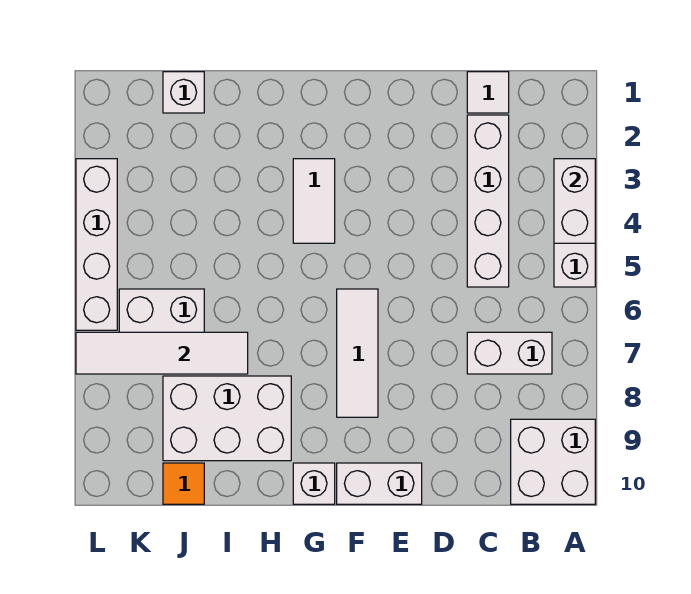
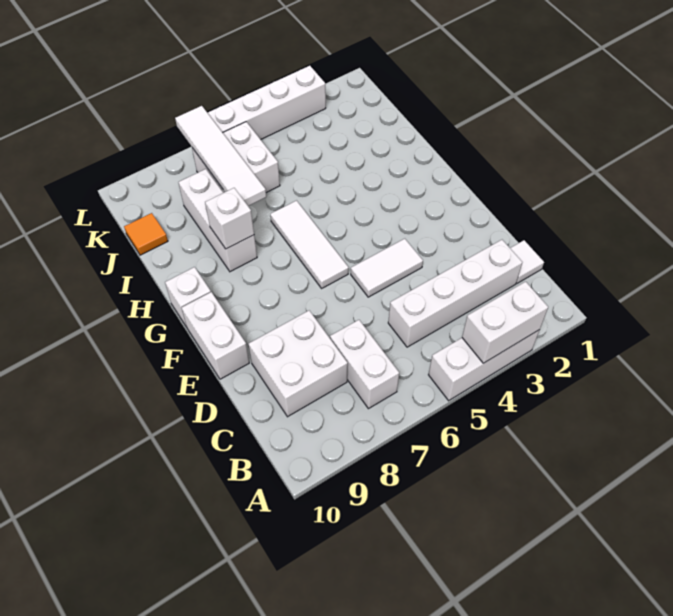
white brick A9:B10 level 1 -> white brick C8:D9 level 1
white tile F6:F8 level 1 -> white tile F6:H6 level 1
white tile G3:G4 level 1 -> white tile E4:E5 level 1
white brick H8:J9 level 1 -> white brick H8:J8 level 1
white brick J1 level 1 -> white brick H8 level 2

